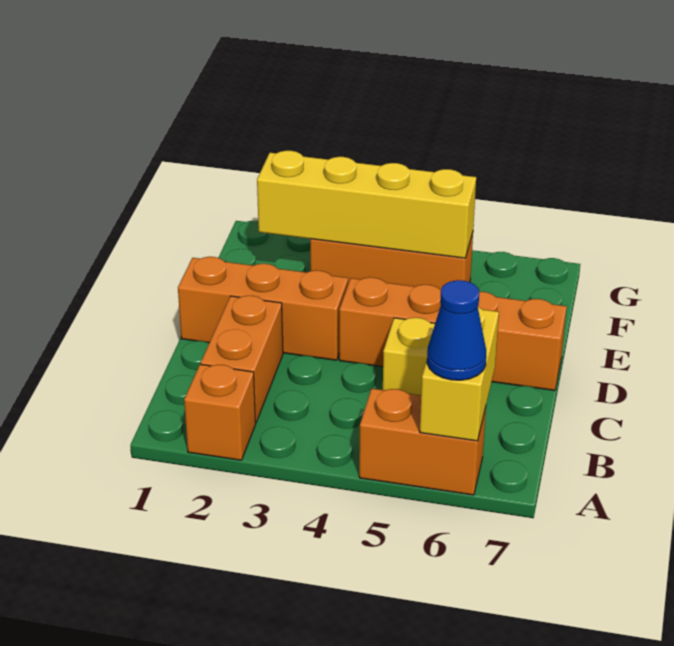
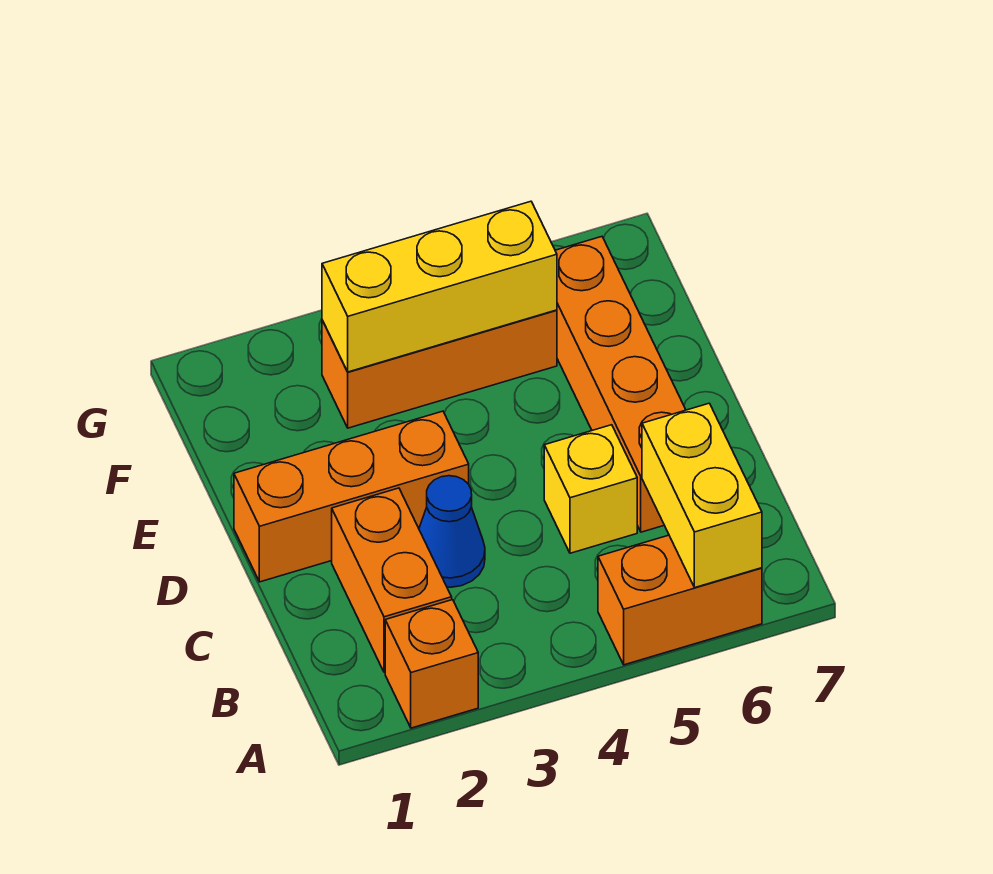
blue cone A6 level 3 -> blue cone C3 level 1
orange brick D4:D7 level 1 -> orange brick C6:F6 level 1
yellow brick F2:F5 level 2 -> yellow brick F3:F5 level 2

